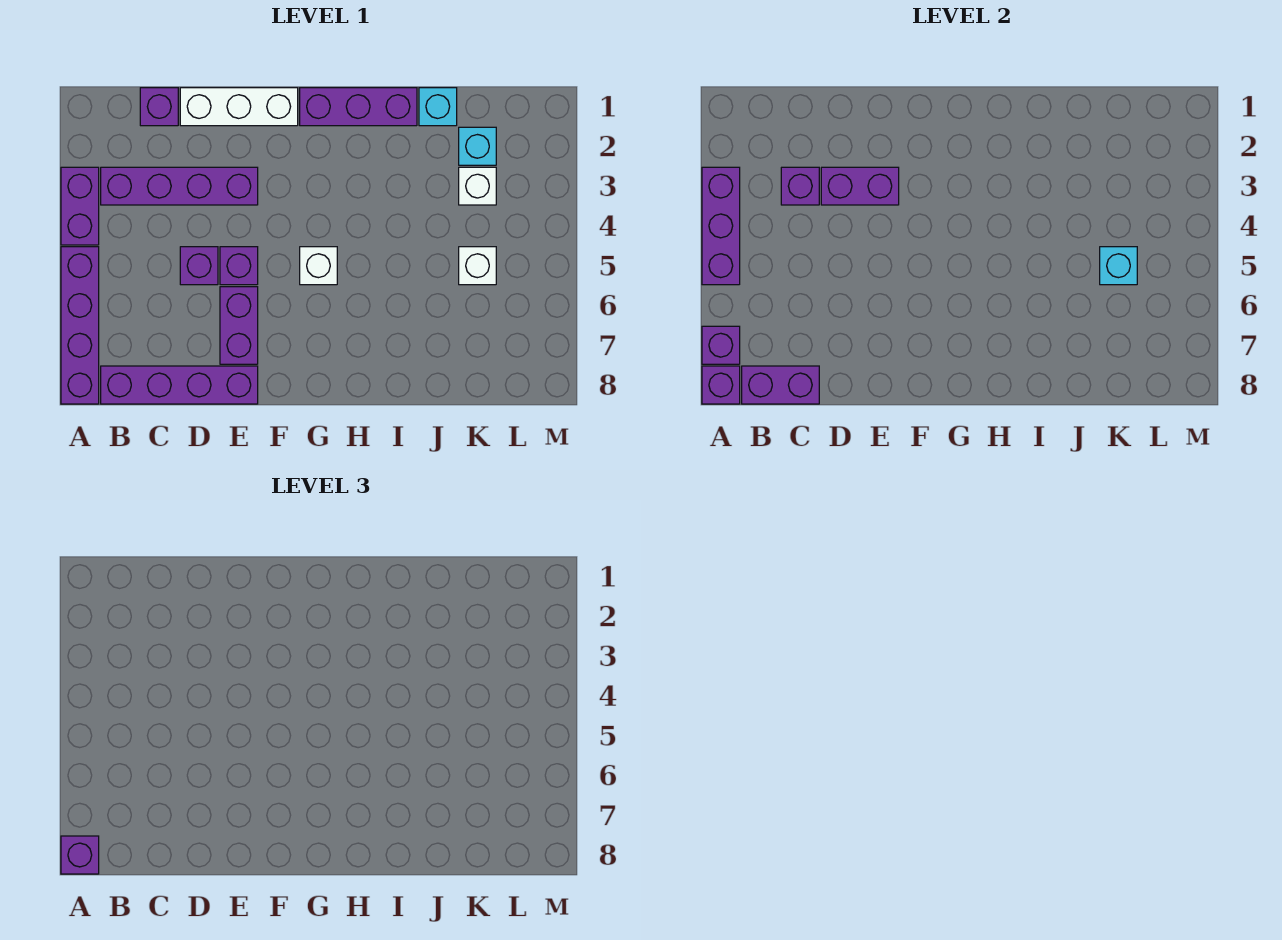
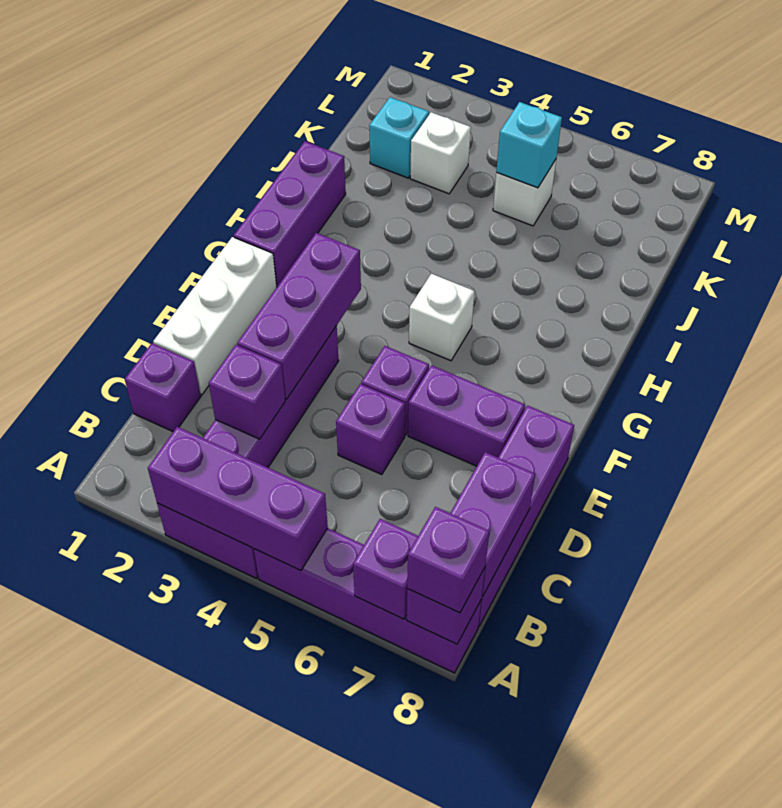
purple brick D3:E3 level 2 -> purple brick D3:F3 level 2
cyan brick J1 level 1 -> none

